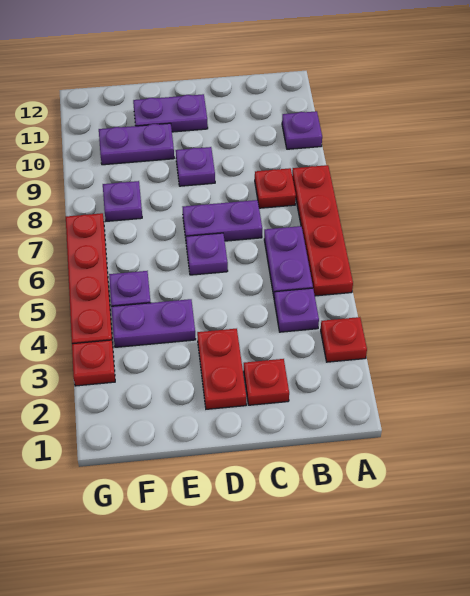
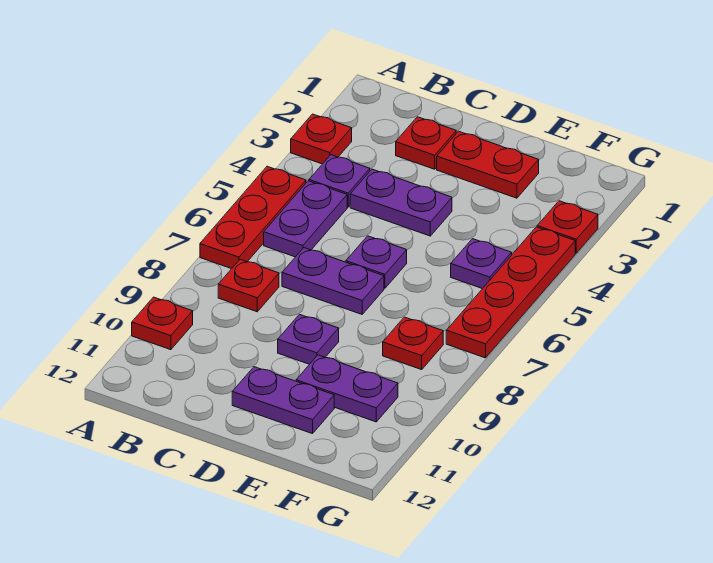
red plate A5:A8 level 1 -> red plate A5:A7 level 1
purple plate A10 level 1 -> red plate A10 level 1
red plate D2:D3 level 1 -> red plate D2:E2 level 1
purple plate E4:F4 level 1 -> purple plate C4:D4 level 1
purple plate F8 level 1 -> red plate F8 level 1

